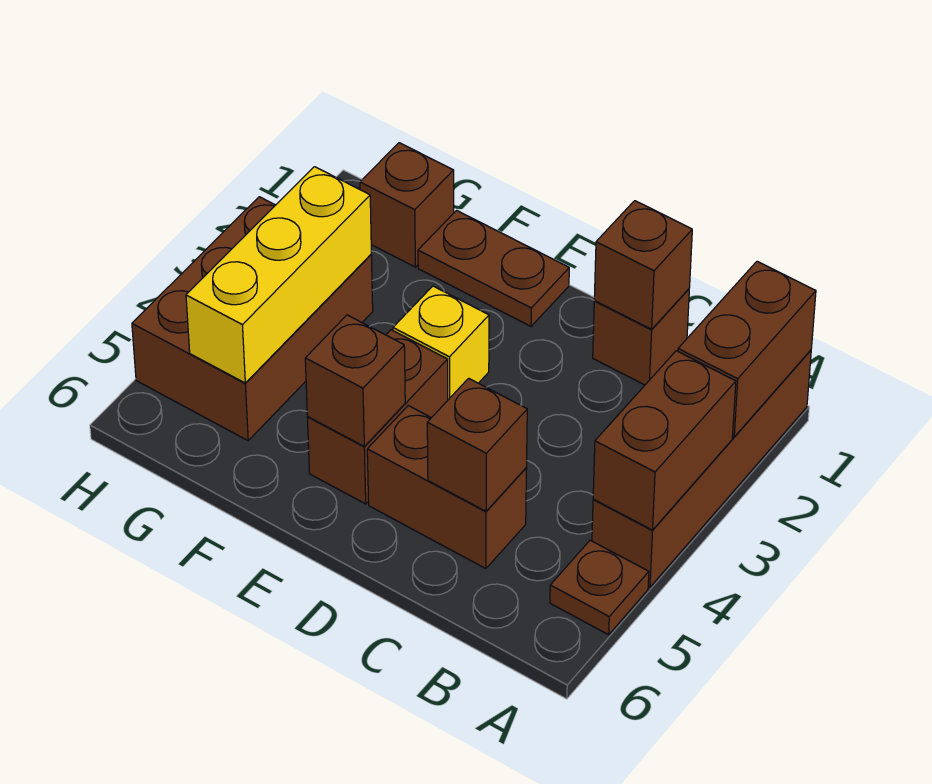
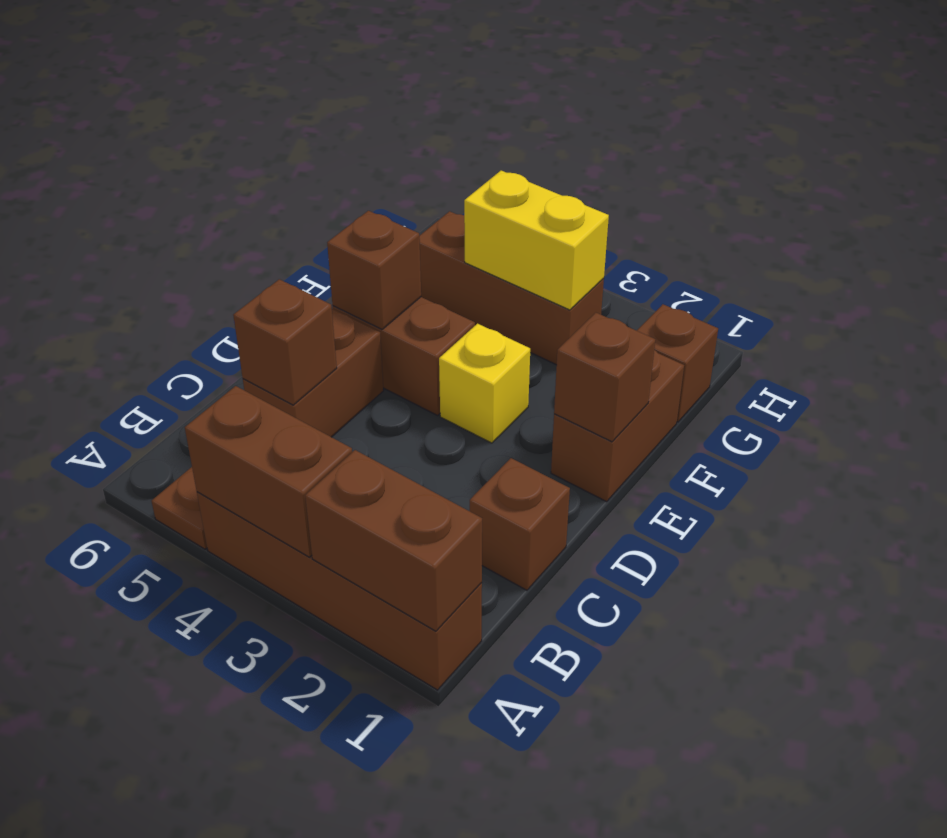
brown brick C1 level 2 -> brown brick E1 level 2
brown plate E1:F1 level 1 -> brown brick E1:F1 level 1
brown brick G3:H5 level 1 -> brown brick G3:G5 level 1
yellow brick G3:G5 level 2 -> yellow brick G3:G4 level 2

